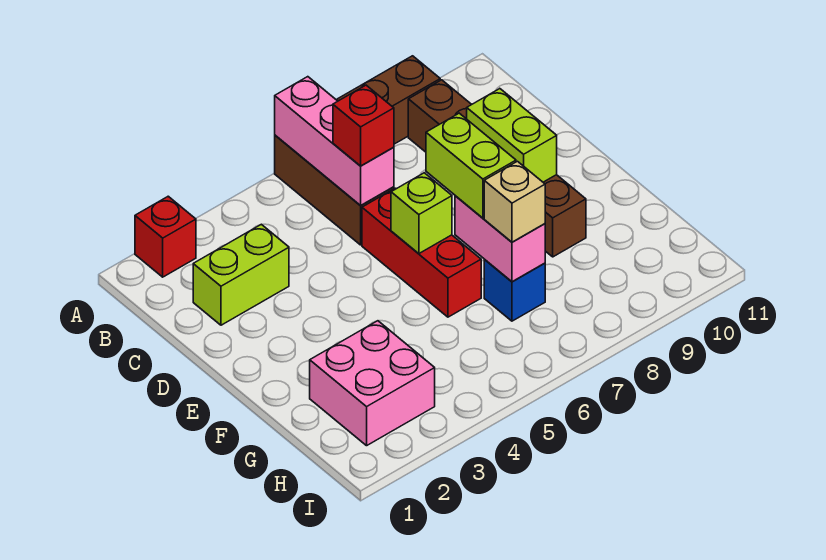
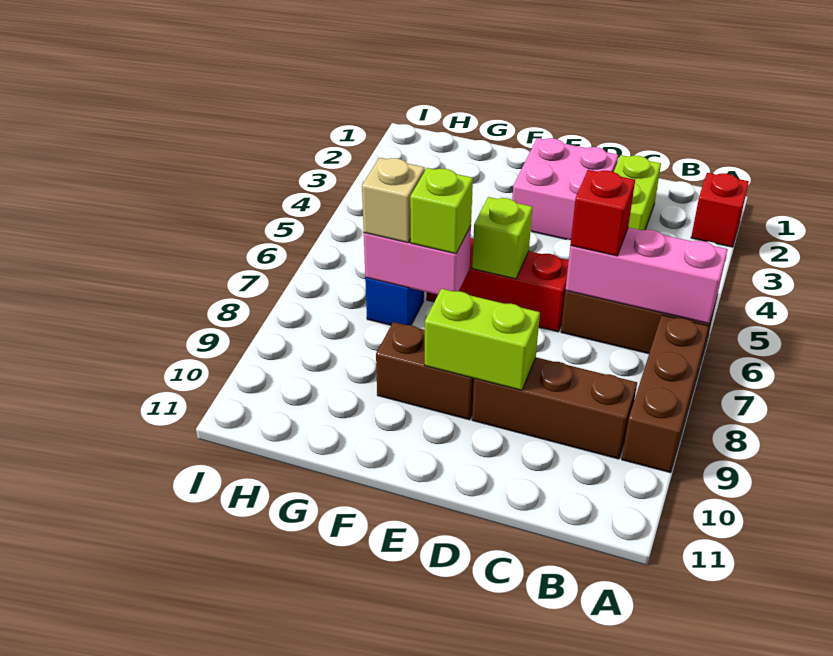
lime brick E7:F7 level 3 -> lime brick F7 level 3
pink brick G2:H3 level 1 -> pink brick D2:E3 level 1

